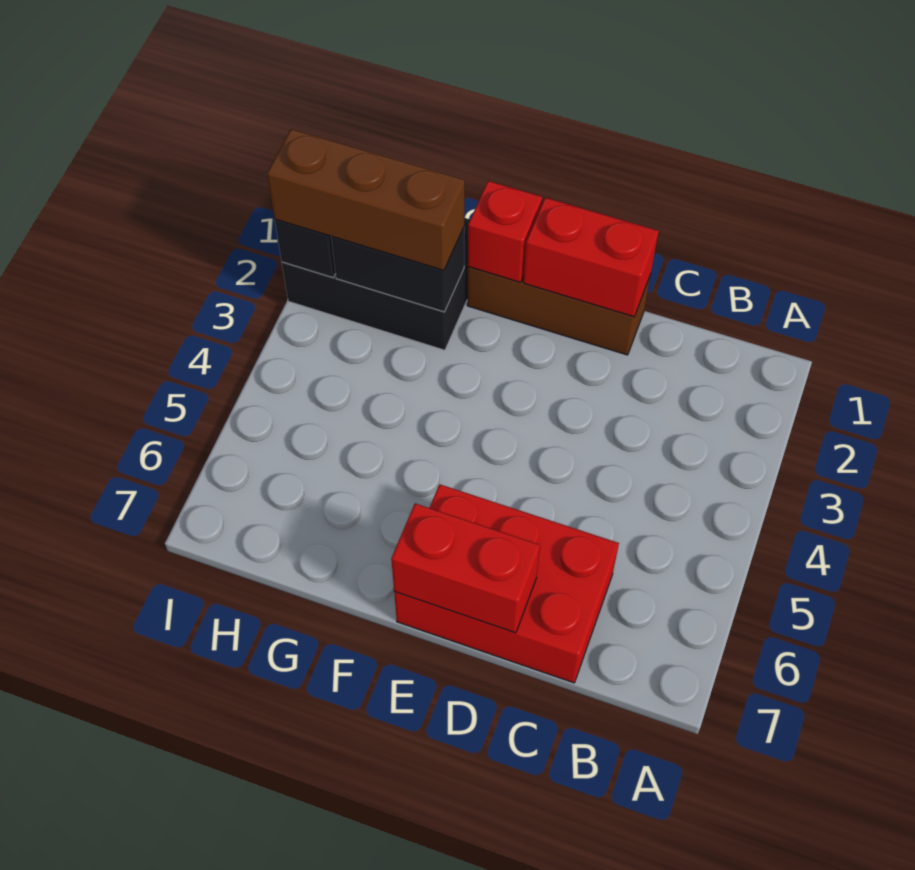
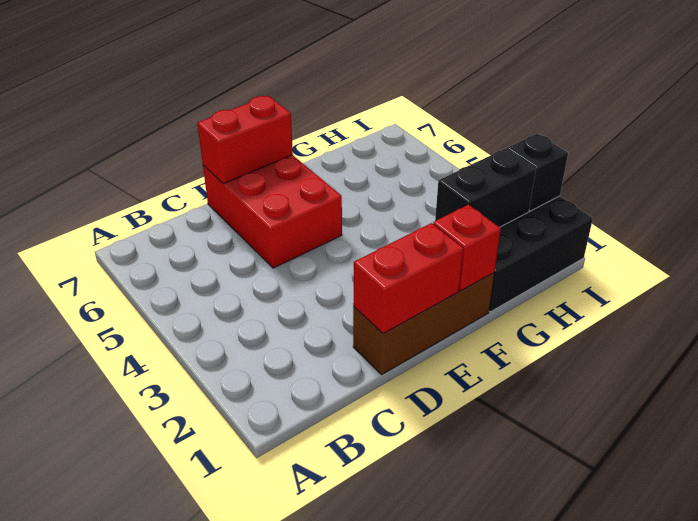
red brick C6:E7 level 1 -> red brick D5:E7 level 1
brown brick G2:I2 level 3 -> none

